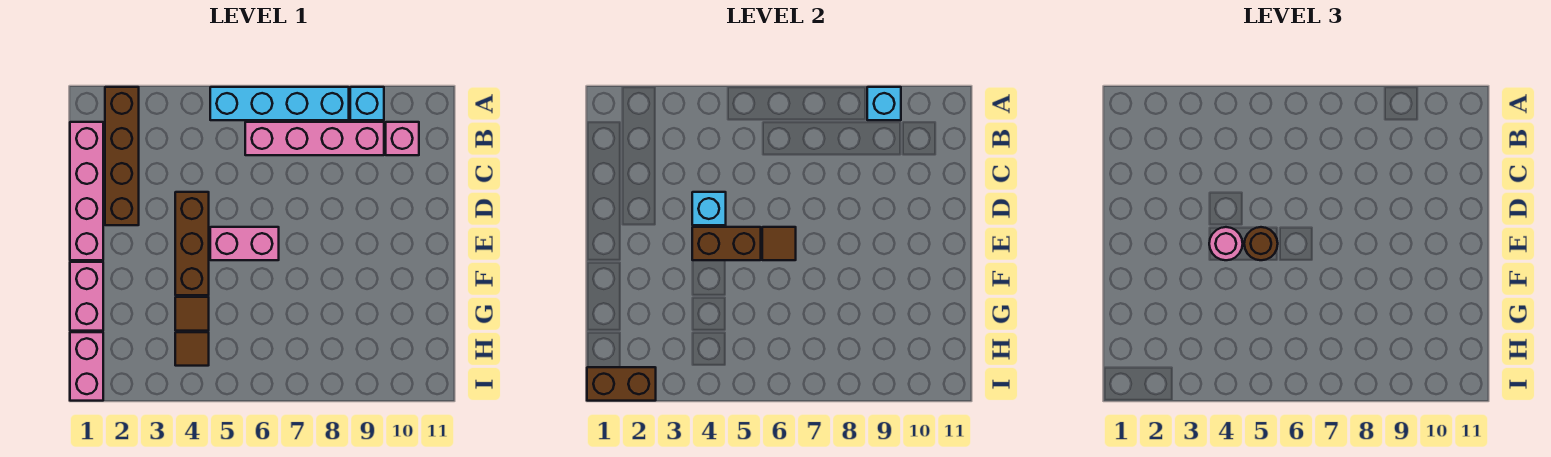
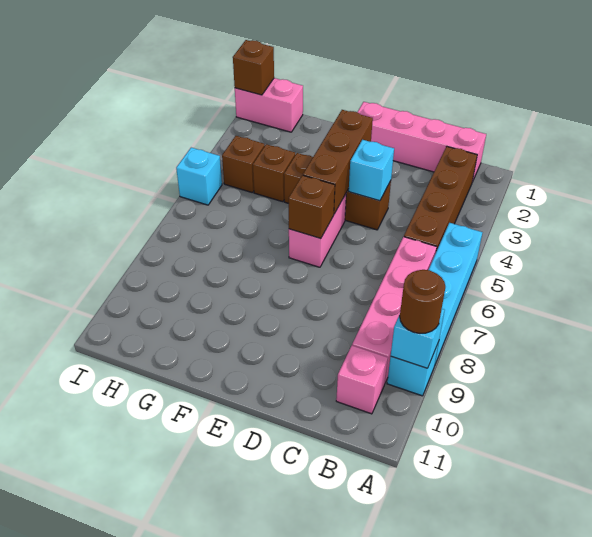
brown brick A2:D2 level 1 -> brown brick B2:B5 level 1
brown brick E4:E5 level 2 -> brown brick E3:E5 level 2
pink round brick E4 level 3 -> none
brown round brick E5 level 3 -> brown round brick A9 level 3
brown tile E6 level 2 -> brown brick E6 level 2
pink brick F1:G1 level 1 -> none
brown tile G4 level 1 -> brown brick G4 level 1
brown tile H4 level 1 -> brown brick H4 level 1
brown brick I1:I2 level 2 -> brown brick I1 level 2
none -> cyan brick I5 level 1

